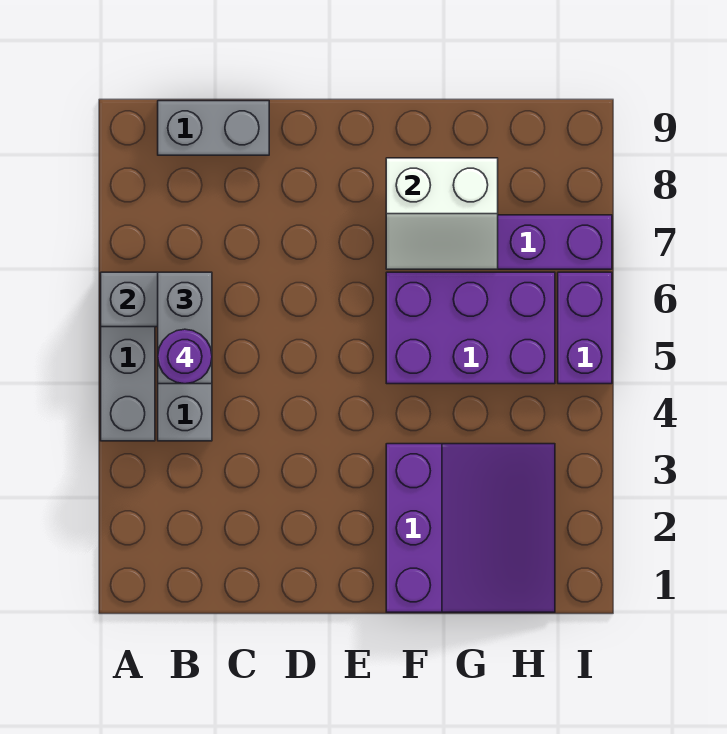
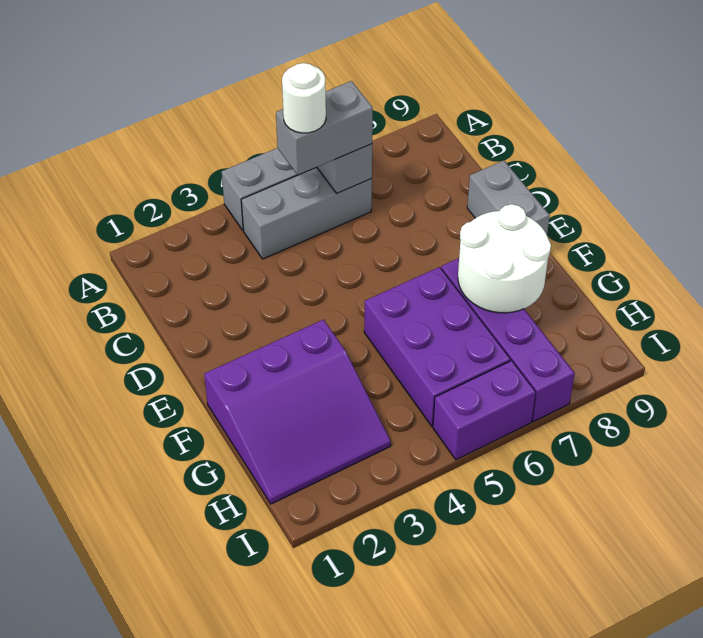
purple round brick B5 level 4 -> white round brick B5 level 4
grey brick B9:C9 level 1 -> grey brick D9:E9 level 1
white slope F7:G8 level 2 top 8 -> white round brick F7:G8 level 2

